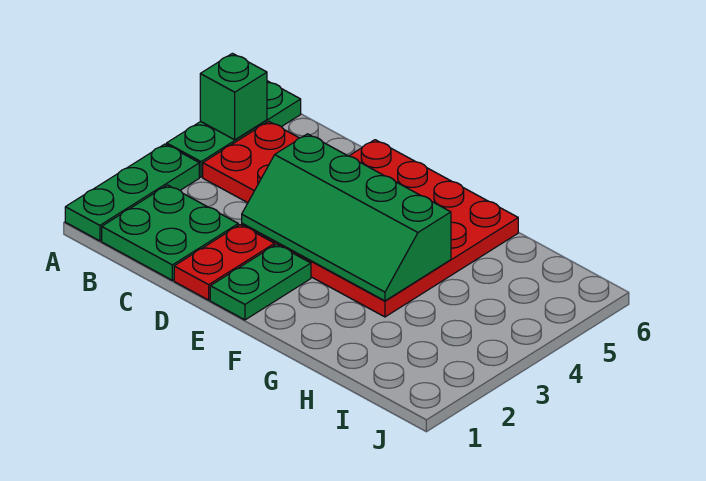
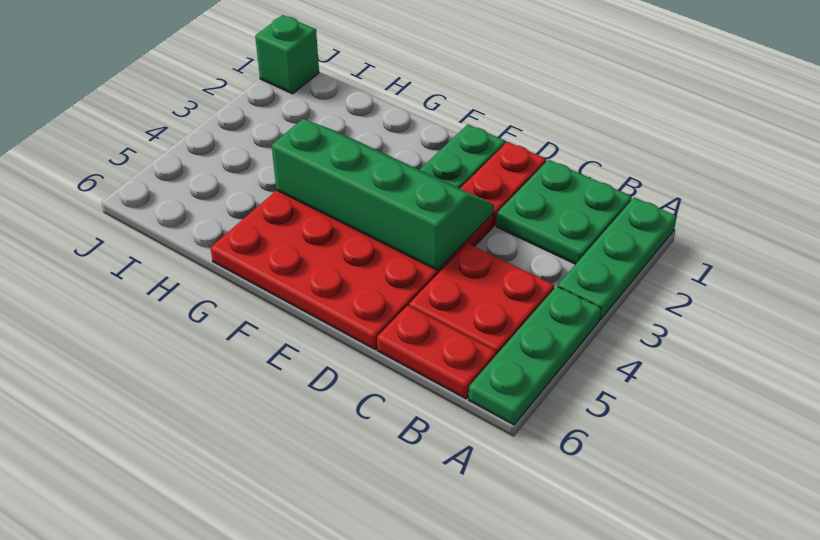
green brick A5 level 2 -> green brick J1 level 1
none -> red plate B6:C6 level 1

